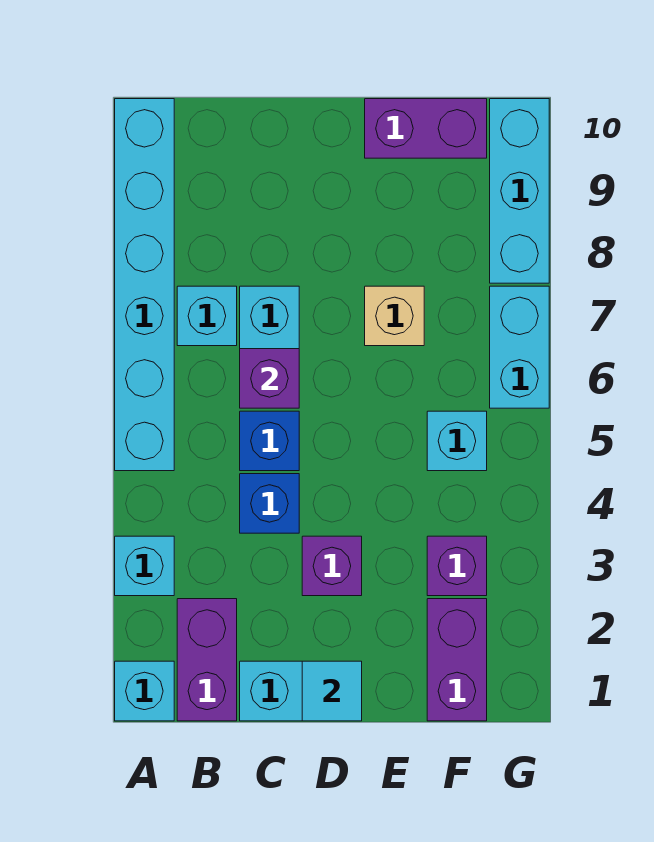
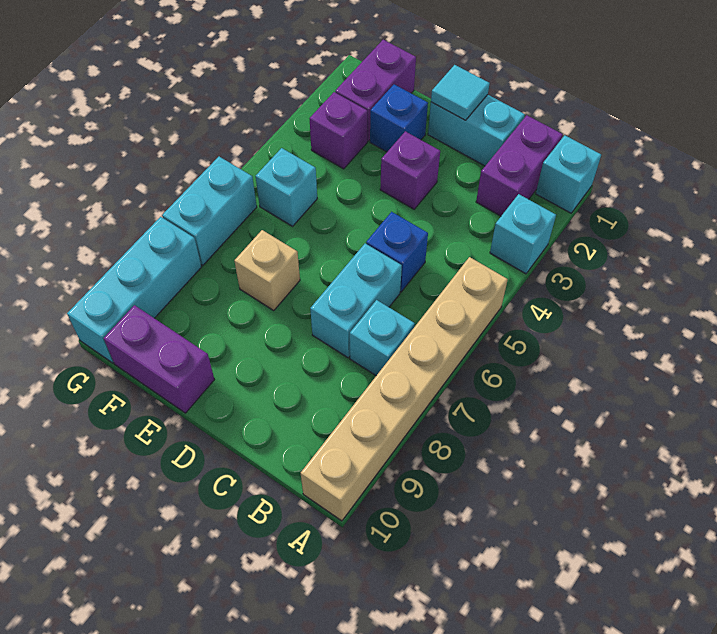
cyan brick A5:A10 level 1 -> tan brick A5:A10 level 1
blue brick C4 level 1 -> blue brick E2 level 1
purple brick C6 level 2 -> none

